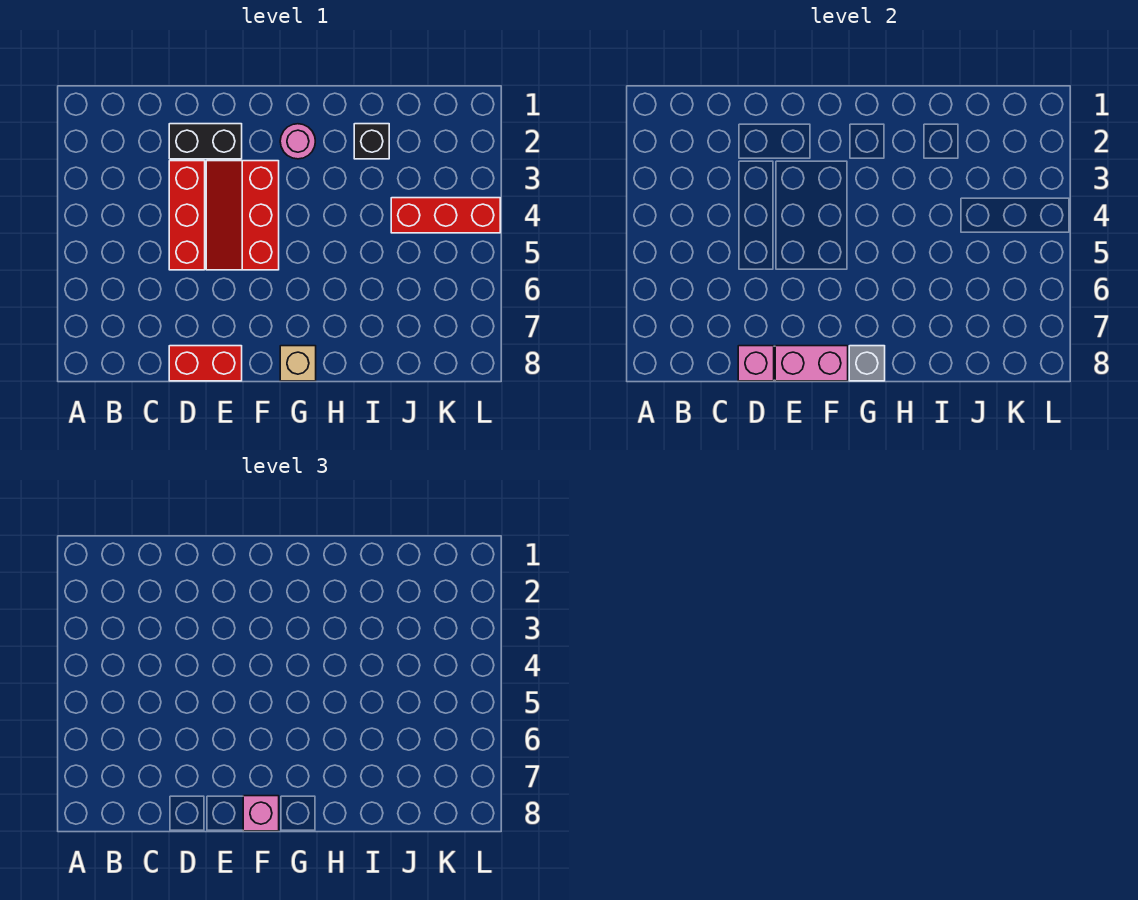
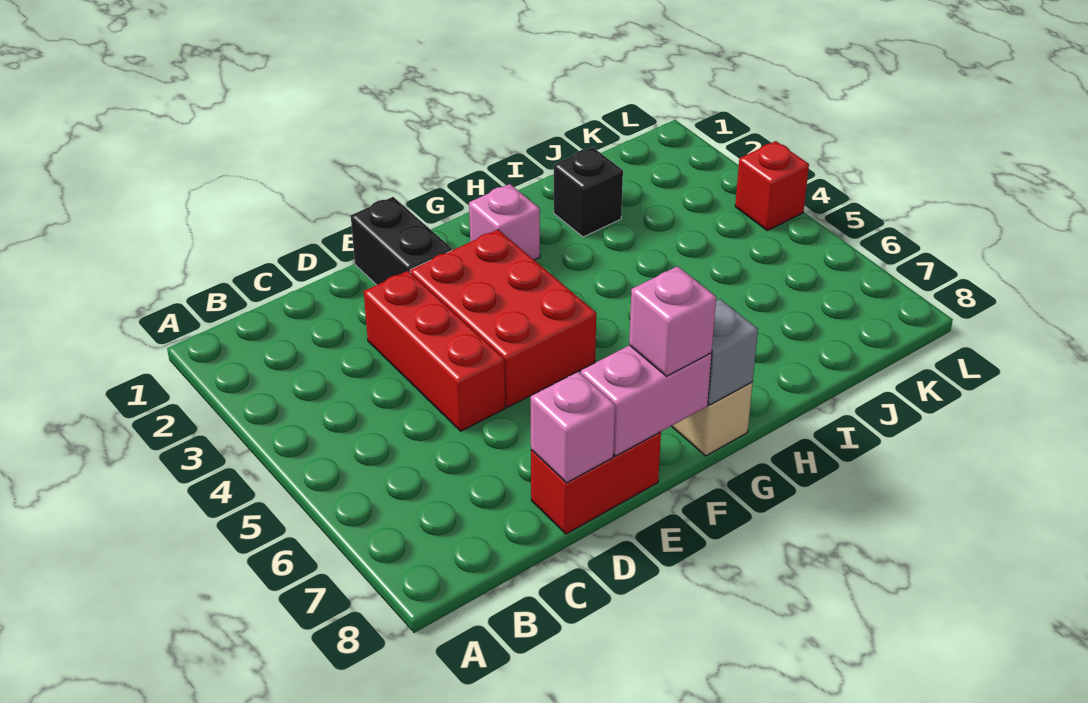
black brick D2:E2 level 1 -> black brick E1:E2 level 1
red slope E3:F5 level 1 top F -> red brick E3:F5 level 1
pink round brick G2 level 1 -> pink brick G2 level 1
red brick J4:L4 level 1 -> red brick L4 level 1

